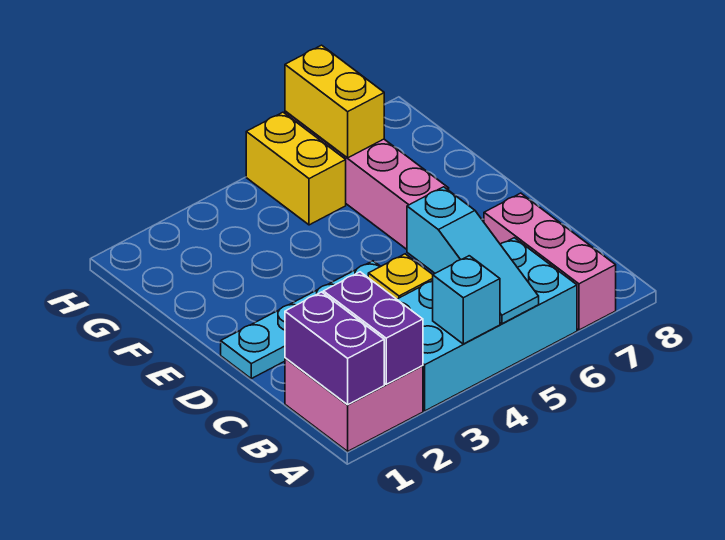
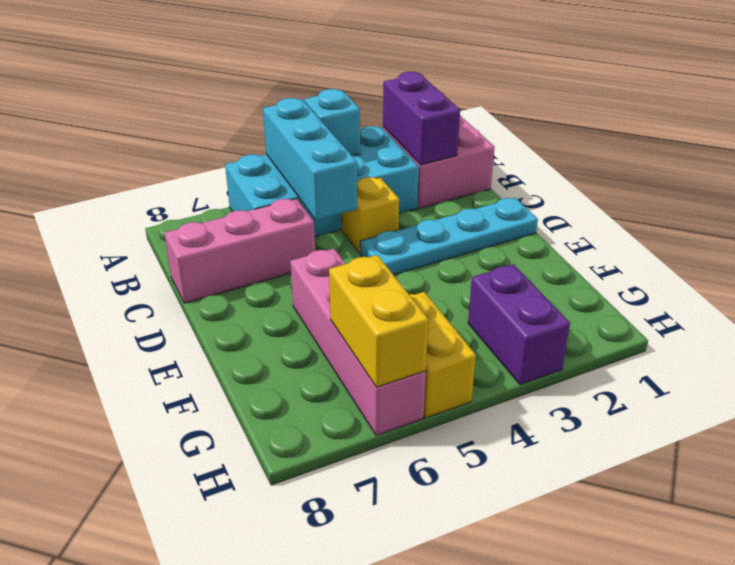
purple brick A1:B1 level 2 -> purple brick G3:H3 level 1
cyan slope A5:C5 level 2 top C -> cyan brick A5:C5 level 2
pink brick A7:C7 level 1 -> pink brick C6:C8 level 1

